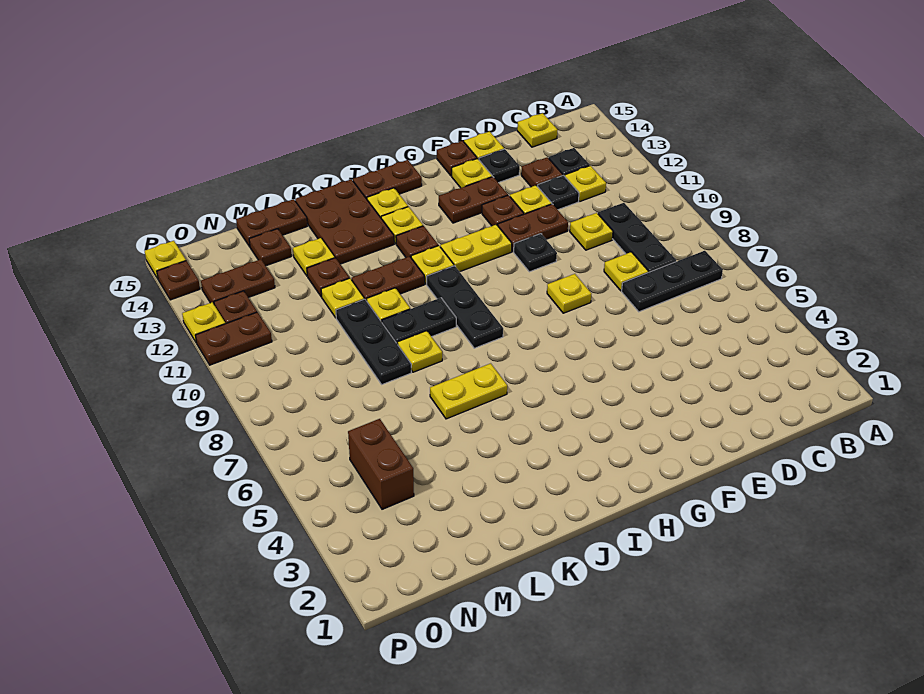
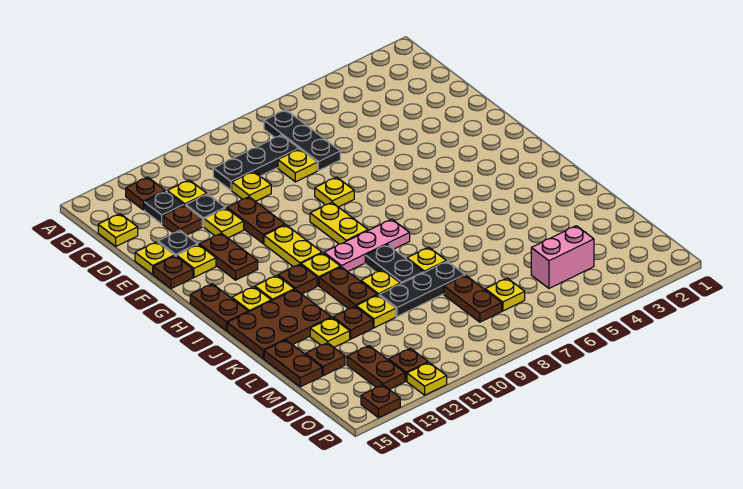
black plate F10 level 1 -> none
brown plate F12 level 1 -> brown plate B13 level 1
black plate I8:I10 level 1 -> pink plate I8:I10 level 1
yellow plate J6:K6 level 1 -> yellow plate G9:H9 level 1
brown brick N4:N5 level 1 -> pink brick N4:N5 level 1
brown plate O11:P11 level 1 -> brown plate M8:N8 level 1
yellow plate P15 level 1 -> yellow plate N7 level 1

